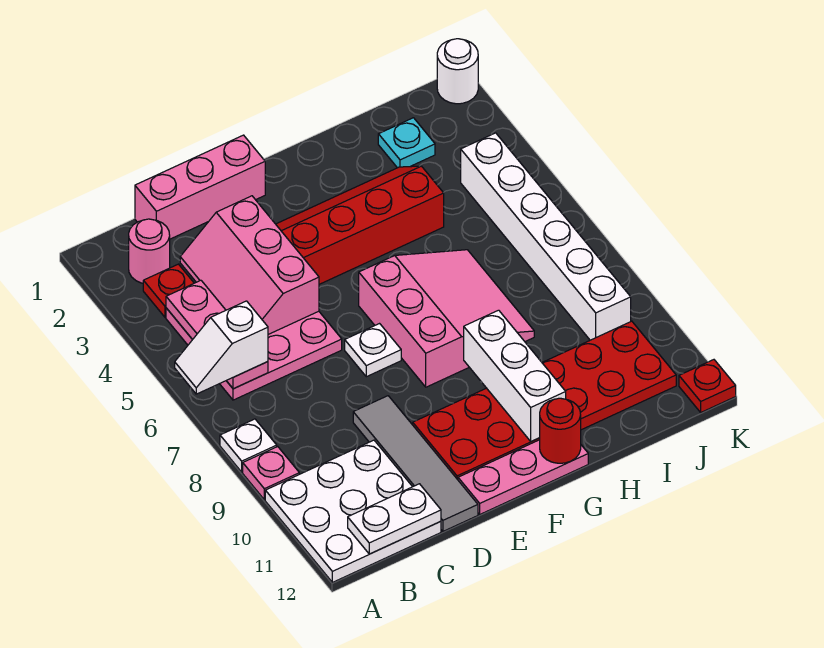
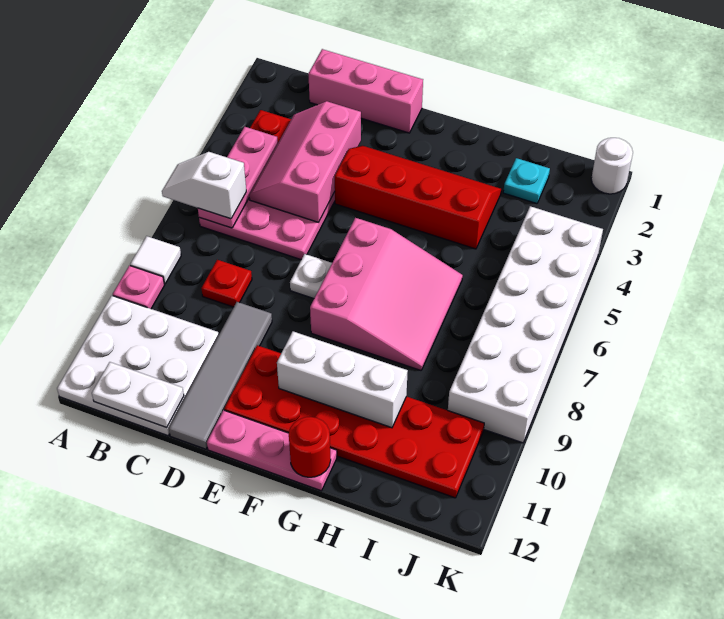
white plate A8 level 1 -> white tile A8 level 1
pink round brick B2 level 1 -> none
white brick G9:G11 level 2 -> white brick F10:H10 level 2
white brick J4:J9 level 1 -> white brick J4:K9 level 1
red plate K12 level 1 -> red plate C8 level 1

